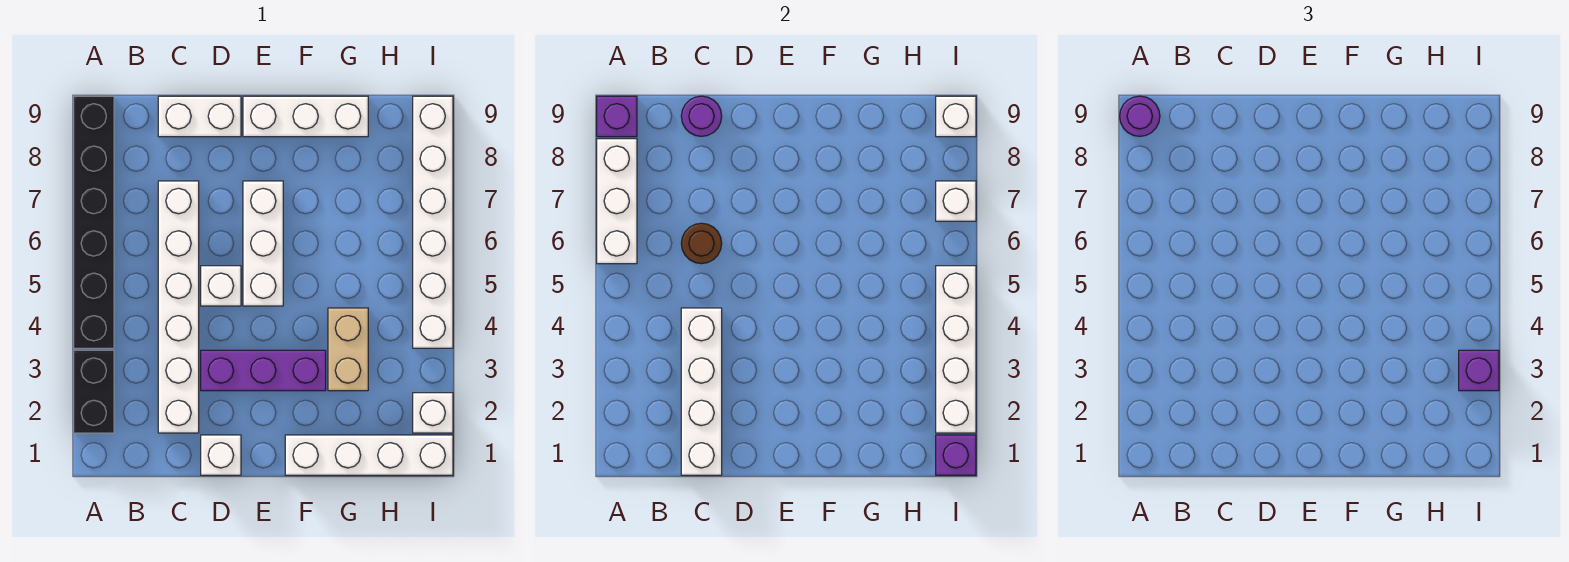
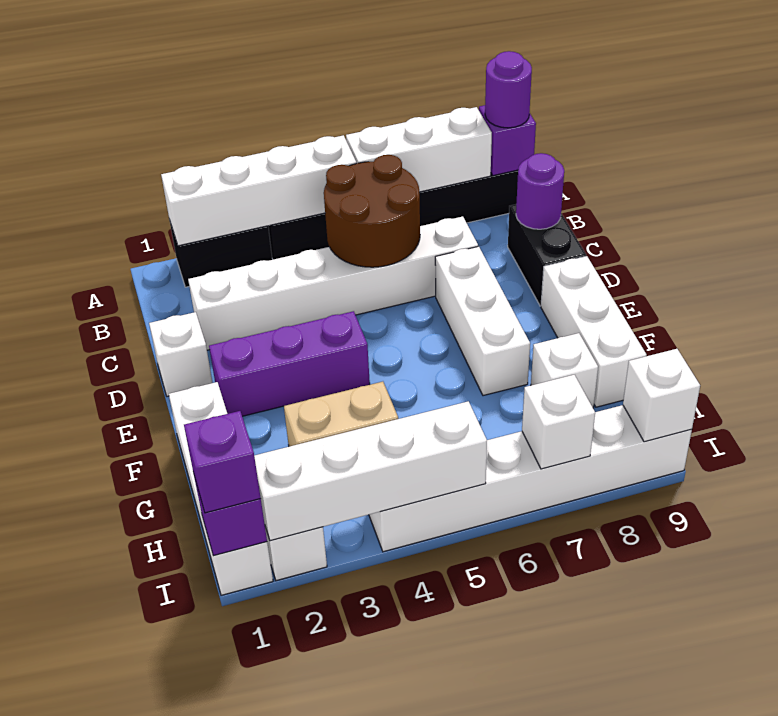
white brick C1:C4 level 2 -> white brick A2:A5 level 2
brown round brick C6 level 2 -> brown round brick B5:C6 level 2
white brick C9:D9 level 1 -> black brick C9:D9 level 1
purple brick D3:F3 level 1 -> purple brick E2:E4 level 1
white brick D5 level 1 -> white brick G8 level 1
white brick E5:E7 level 1 -> white brick D7:F7 level 1
purple brick I3 level 3 -> purple brick I1 level 3

